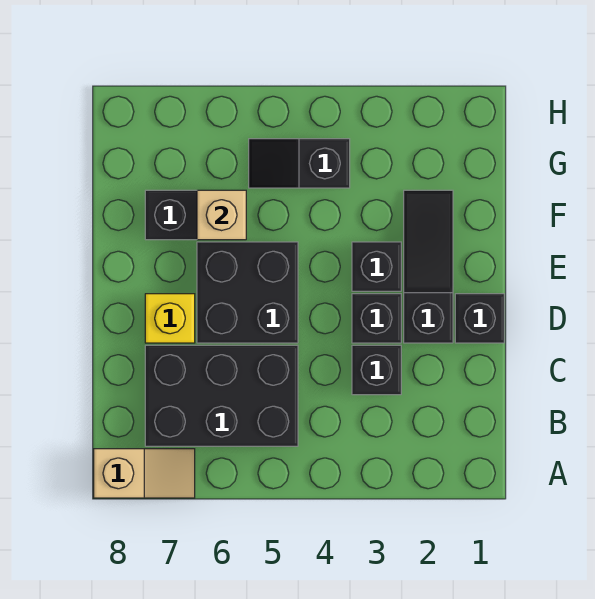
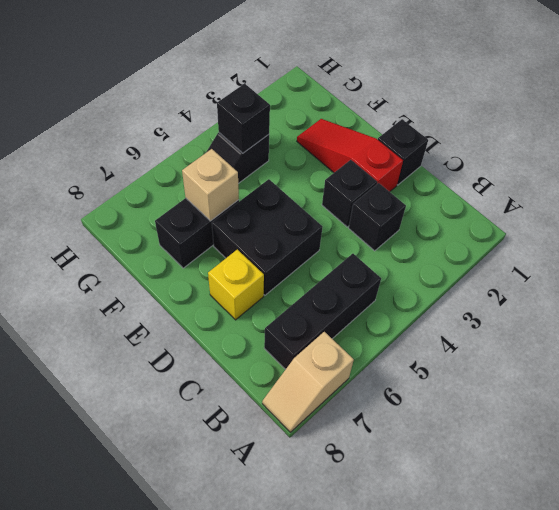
tan slope A7:A8 level 1 top 8 -> tan slope A7:A8 level 1 top 7
black brick B5:C7 level 1 -> black brick B5:B7 level 1
black slope D2:F2 level 1 top D -> red slope D2:F2 level 1 top D
black brick E3 level 1 -> black brick G4 level 2

